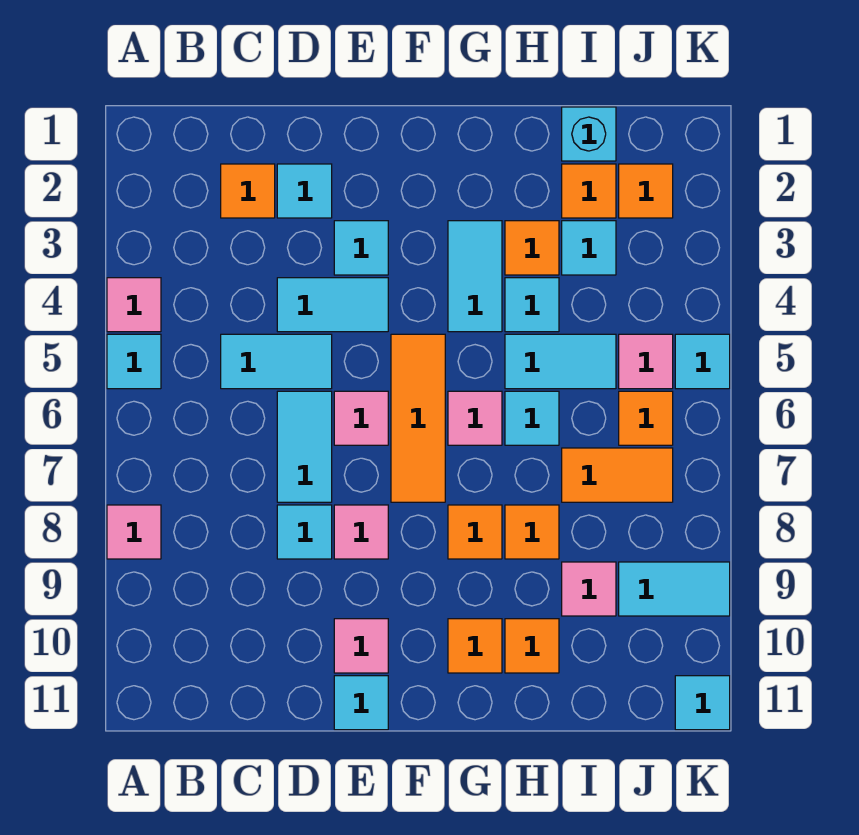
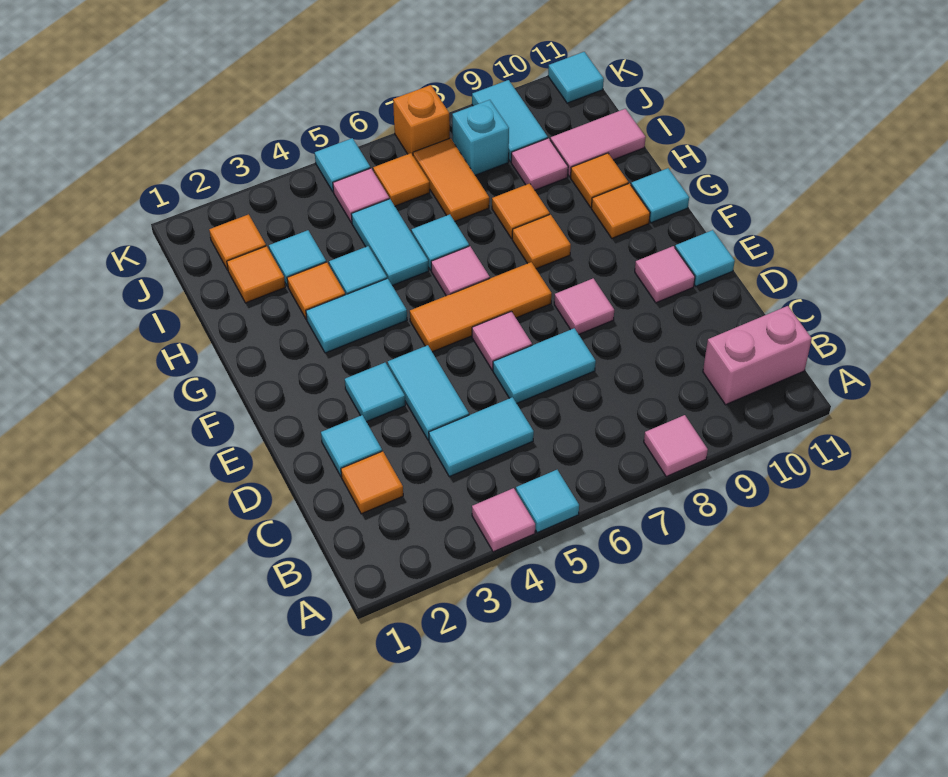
none -> pink brick B10:B11 level 1
cyan tile C5:D5 level 1 -> cyan tile C4:C5 level 1
cyan tile D8 level 1 -> cyan tile G11 level 1
cyan brick I1 level 1 -> cyan brick J8 level 1
none -> pink tile I10:I11 level 1
none -> orange brick K7 level 1

